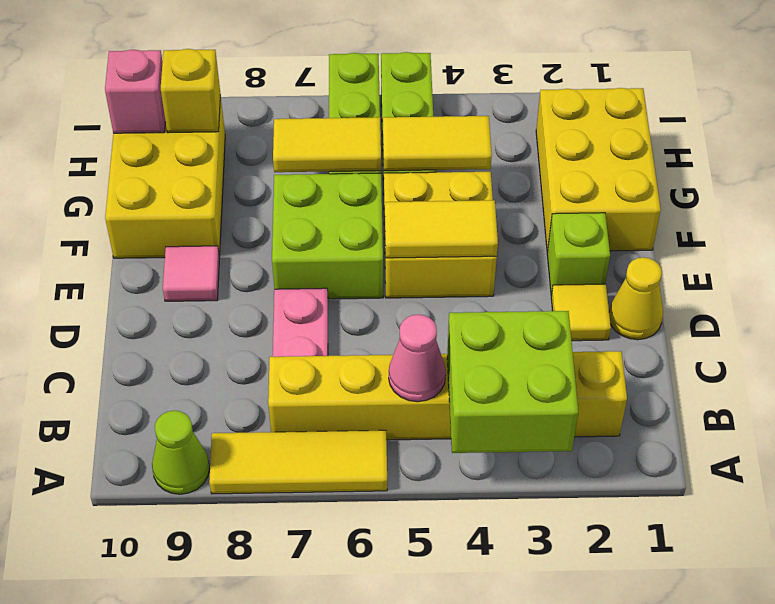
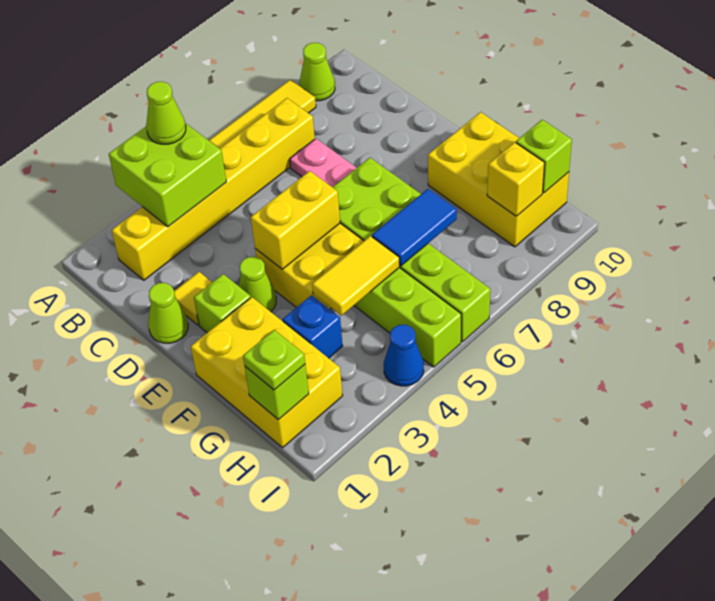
none -> lime cone A4 level 3
pink cone B5 level 2 -> none
yellow cone D1 level 1 -> lime cone D1 level 1
none -> lime cone E3 level 1
yellow tile E4:E5 level 2 -> yellow brick E4:E5 level 2
pink tile E9 level 1 -> none
none -> blue brick G3 level 1
yellow tile G6:G7 level 2 -> blue tile G6:G7 level 2
none -> lime brick H1 level 2
none -> lime plate H1 level 3
pink brick H10 level 2 -> lime brick H10 level 2
none -> blue cone I4 level 1

